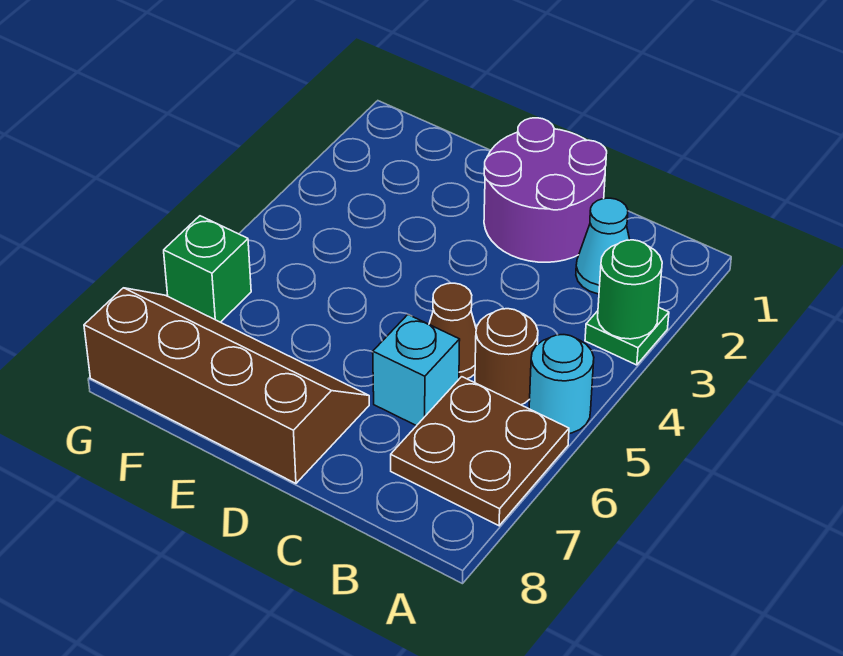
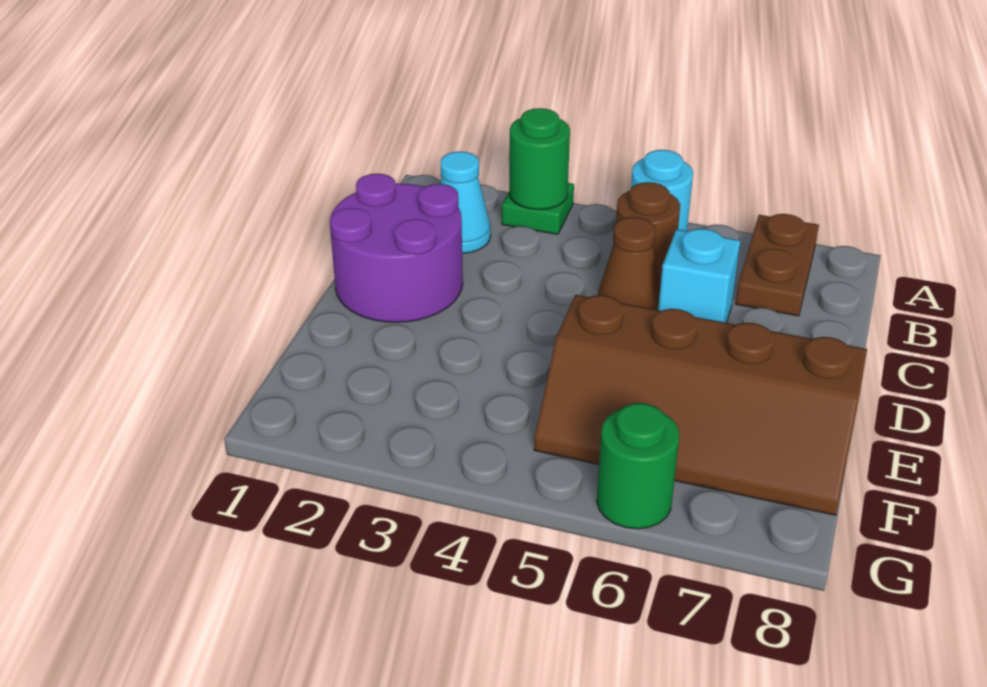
brown plate A6:B7 level 1 -> brown plate A7:B7 level 1
brown slope D7:G8 level 1 top 8 -> brown slope E5:F8 level 1 top E
green brick G6 level 1 -> green round brick G6 level 1

